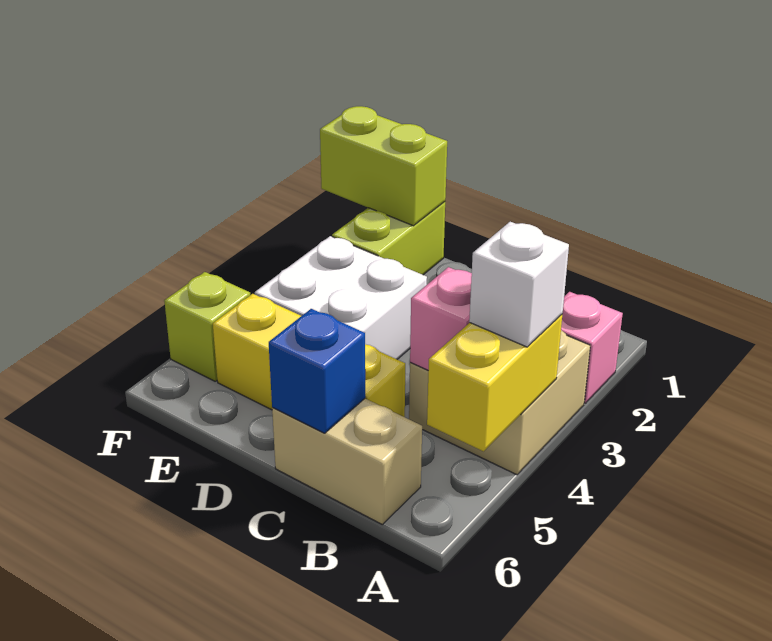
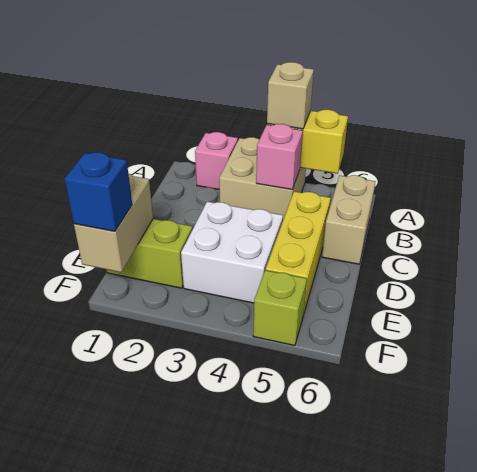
white brick A4 level 3 -> tan brick A4 level 3
blue brick C6 level 2 -> blue brick F1 level 3
lime brick E1:F1 level 2 -> tan brick E1:F1 level 2

